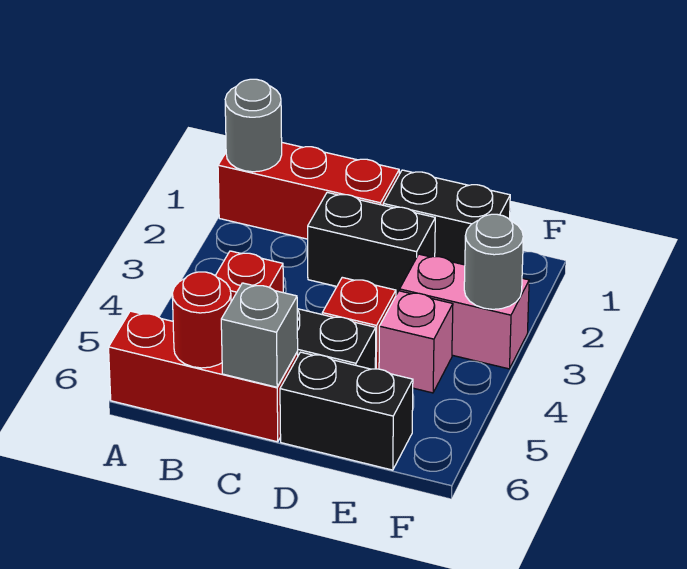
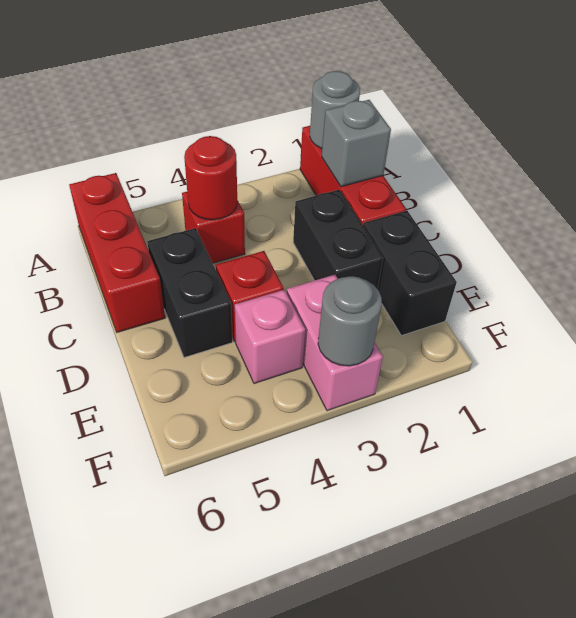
red round brick B6 level 2 -> red round brick B4 level 2
grey brick C6 level 2 -> grey brick B1 level 2
black brick D6:E6 level 1 -> none

